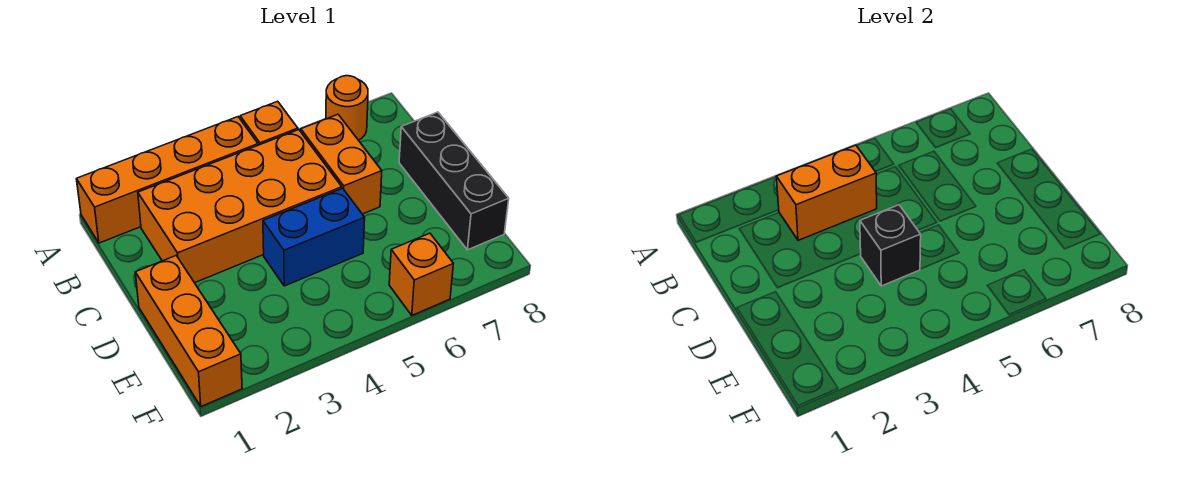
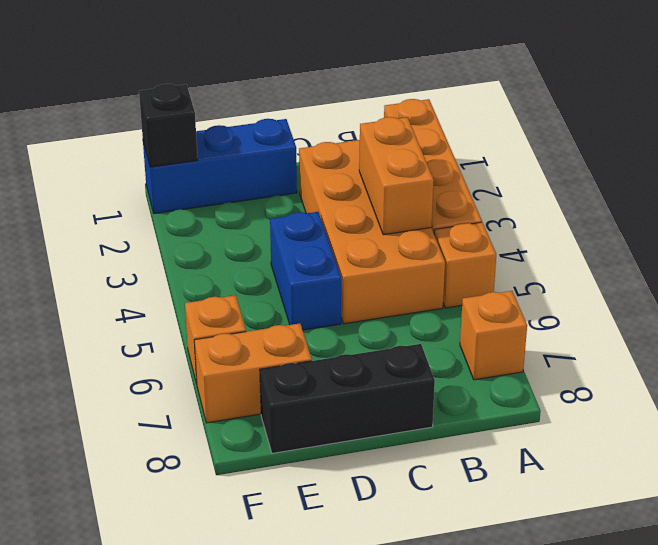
orange round brick A7 level 1 -> orange brick A7 level 1
orange brick B6:C6 level 1 -> orange brick E7:F7 level 1
orange brick D1:F1 level 1 -> blue brick D1:F1 level 1
black brick D4 level 2 -> black brick F1 level 2

